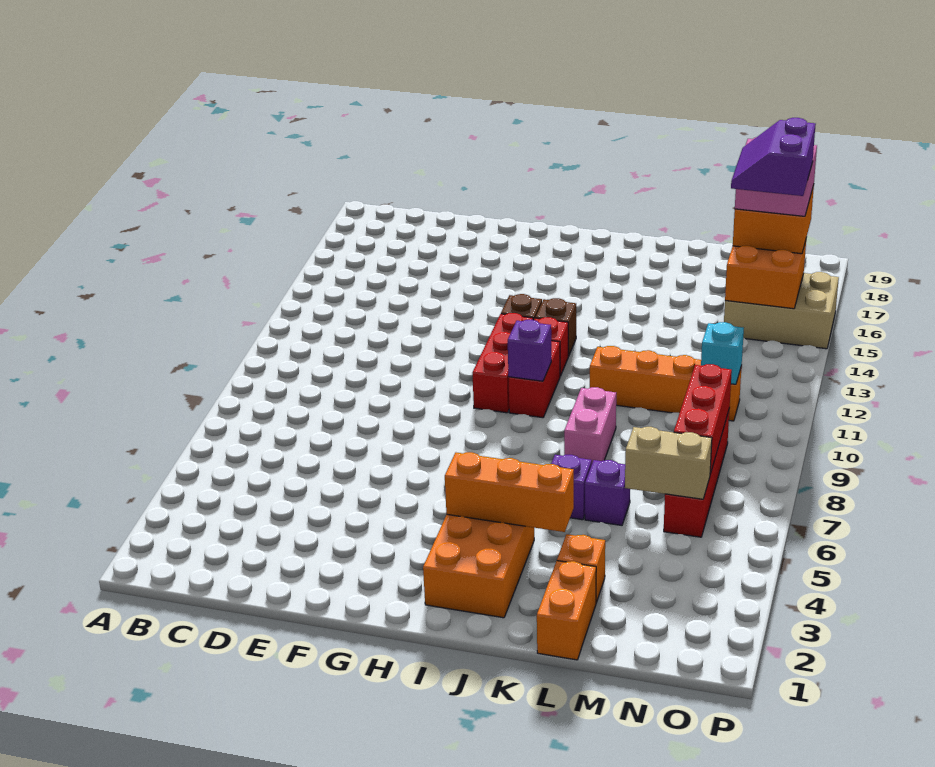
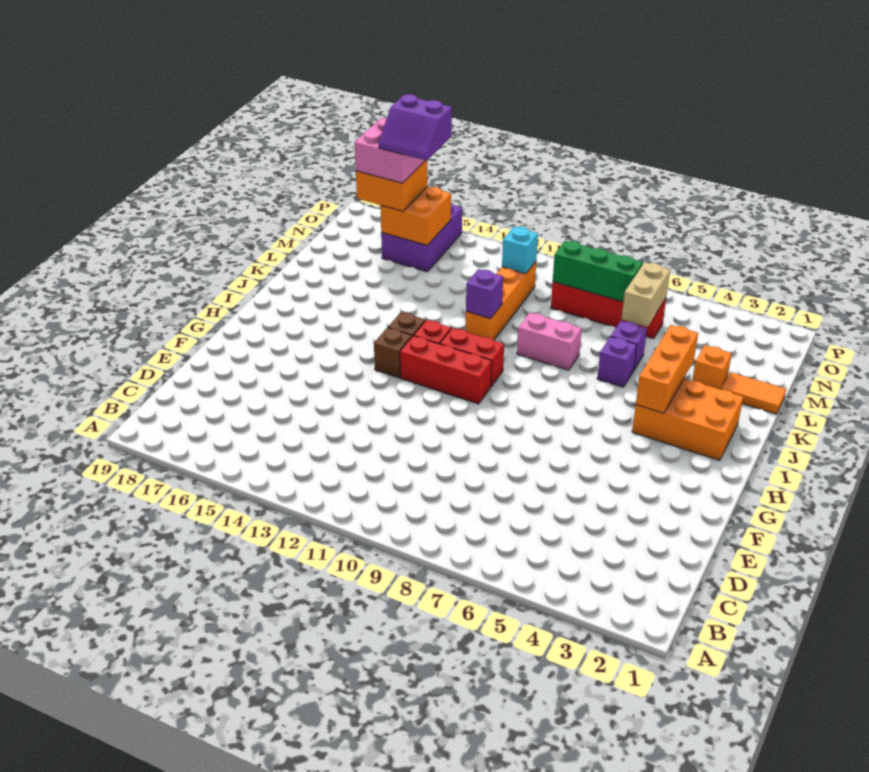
purple brick I10 level 2 -> purple brick K11 level 2
orange brick L1:L2 level 1 -> orange tile L1:L2 level 1
red brick N7:N9 level 2 -> green brick N7:N9 level 2
tan brick N15:P16 level 1 -> purple brick N15:P16 level 1

